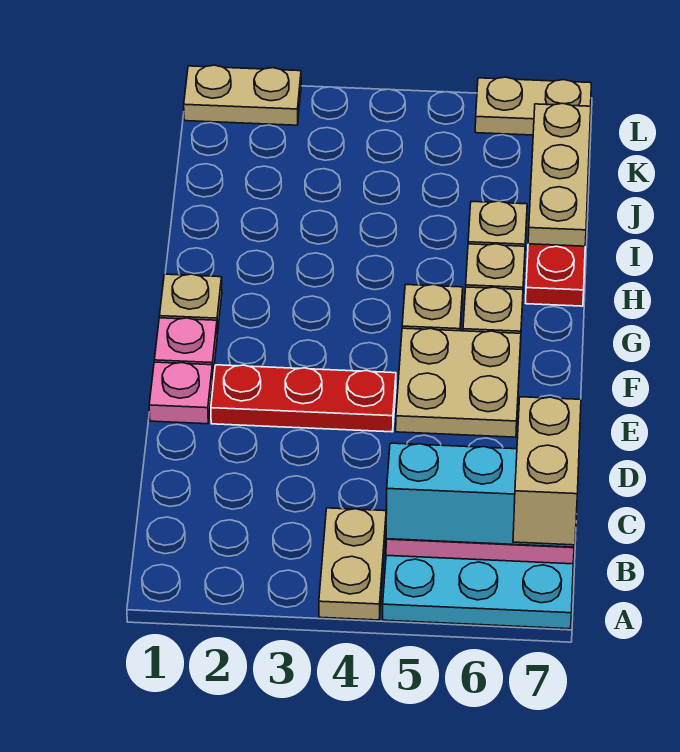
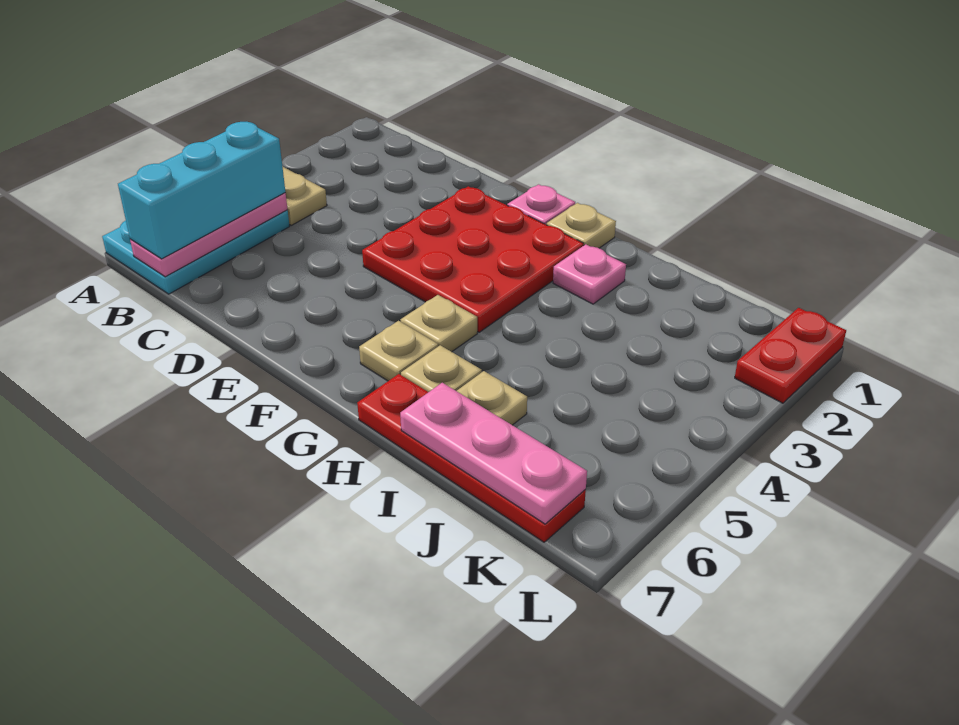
tan brick A7:B7 level 4 -> none
pink plate E1 level 1 -> pink plate H2 level 1
red plate E2:E4 level 1 -> red plate E2:G4 level 1
tan plate E5:F6 level 1 -> none
tan plate I7:K7 level 2 -> pink plate I7:K7 level 2
tan plate L1:L2 level 1 -> red plate L1:L2 level 1
tan plate L6:L7 level 1 -> none

